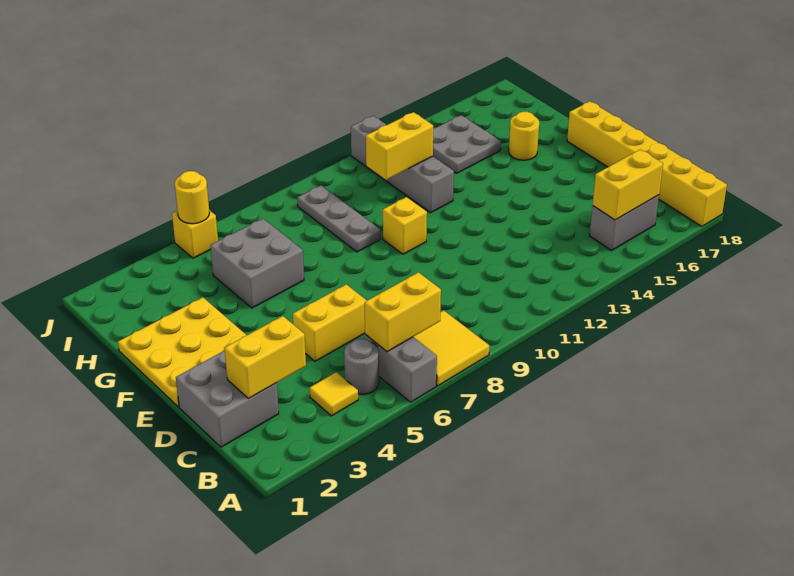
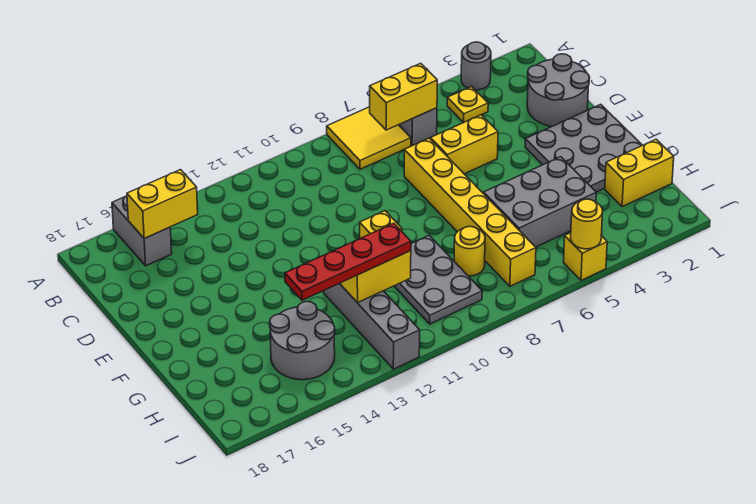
yellow brick A18:F18 level 1 -> yellow brick D7:I7 level 1
yellow tile B4 level 1 -> yellow plate B4 level 1
grey round brick B5 level 1 -> grey round brick A3 level 1
grey brick B15:B16 level 1 -> grey brick A16:B16 level 1
grey brick C1:D2 level 1 -> grey round brick C1:D2 level 1
yellow brick C2:C3 level 2 -> yellow brick H1:H2 level 1
yellow plate E1:G3 level 1 -> grey plate E1:G3 level 1
grey brick G5:H6 level 1 -> grey brick G4:H6 level 1
grey plate G9:I9 level 1 -> grey plate G9:I10 level 1
yellow round brick G16 level 1 -> yellow round brick H8 level 1
none -> red plate H11:H14 level 3
grey plate H14:I15 level 1 -> grey round brick H14:I15 level 1

